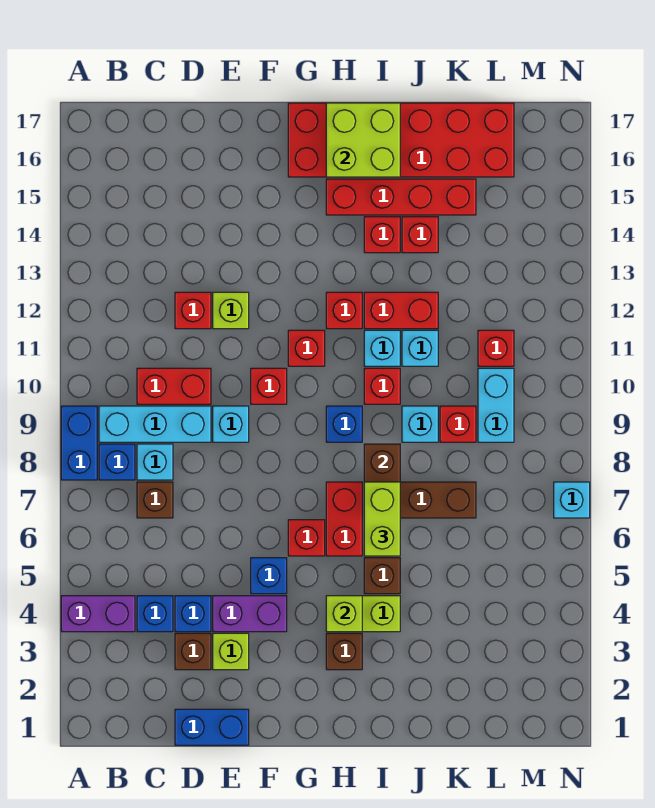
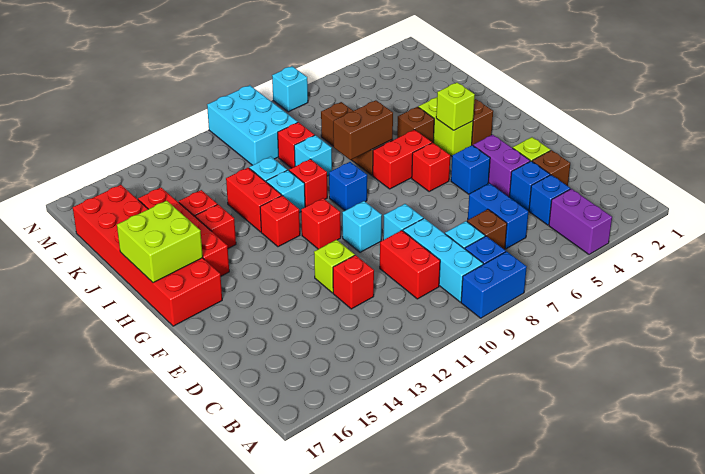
blue brick D1:E1 level 1 -> blue brick C6:D6 level 1
red brick F10 level 1 -> cyan brick F10 level 1
lime brick I6:I7 level 3 -> none
cyan brick L9:L10 level 1 -> cyan brick L9:N10 level 1
red brick L11 level 1 -> none

